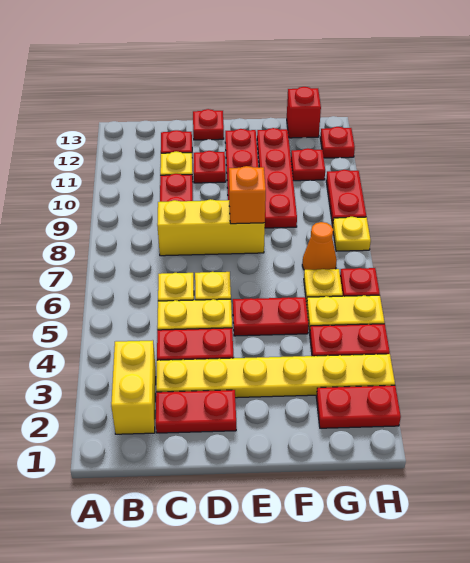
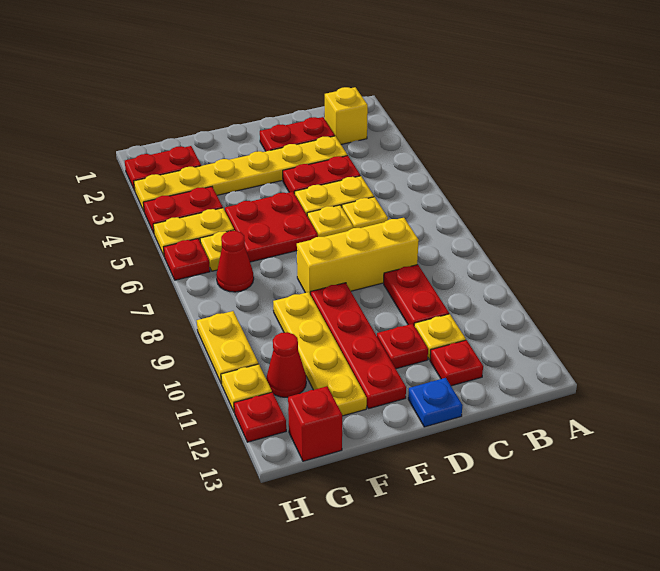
yellow brick B2:B3 level 1 -> yellow brick B2 level 1
red plate D13 level 1 -> blue plate D13 level 1
red plate E5:F5 level 1 -> red plate E5:F6 level 1
orange brick E8 level 2 -> none
red plate F9:F12 level 1 -> yellow plate F9:F12 level 1
orange cone G7 level 1 -> red cone G7 level 1
red plate G11 level 1 -> red cone G11 level 1
yellow plate H8 level 1 -> yellow plate H11 level 1
red plate H9:H10 level 1 -> yellow plate H9:H10 level 1

